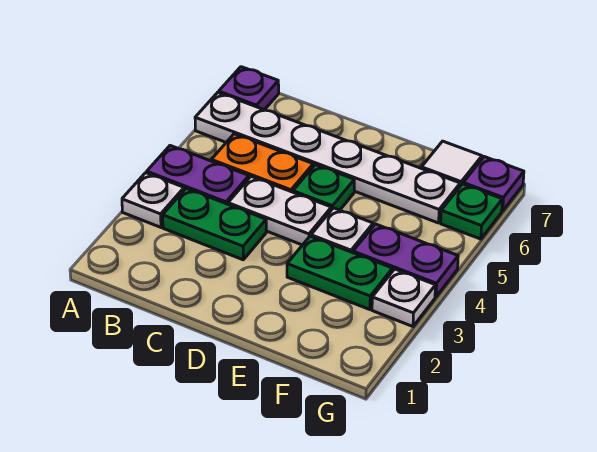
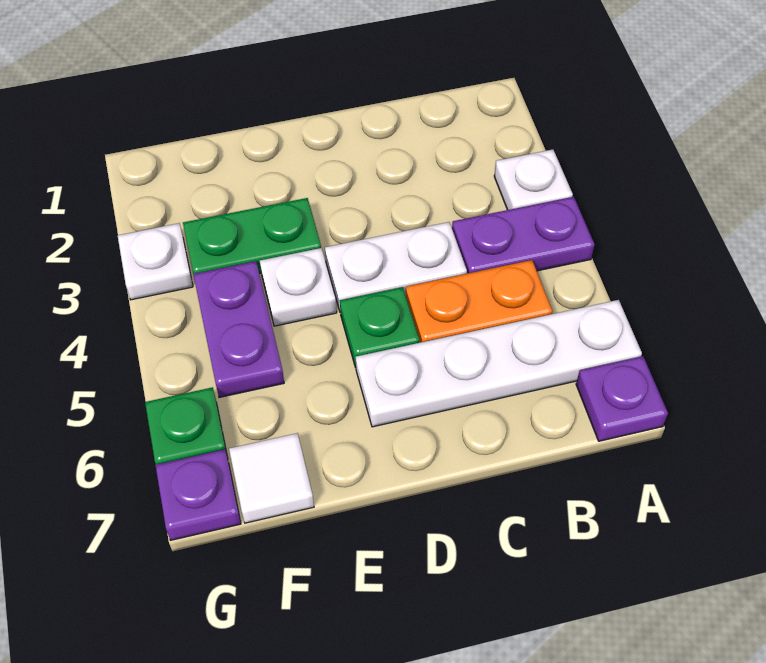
white plate A6:F6 level 1 -> white plate A6:D6 level 1
green plate B3:C3 level 1 -> none
purple plate F4:G4 level 1 -> purple plate F4:F5 level 1

